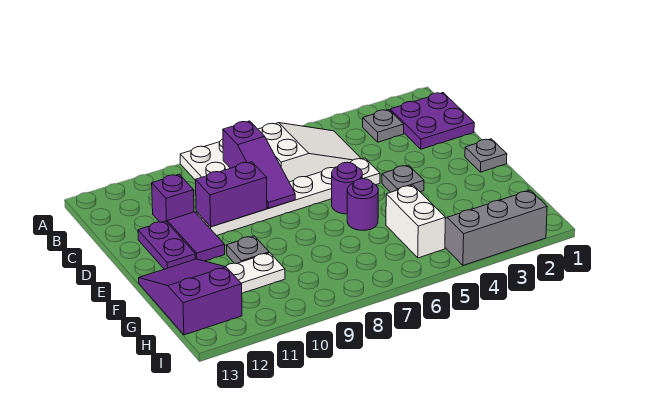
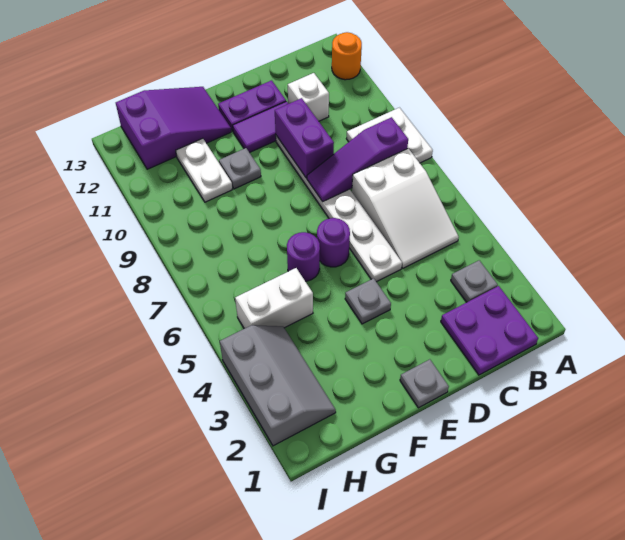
none -> orange round brick A12 level 1
purple brick C11 level 1 -> white brick C11 level 1

